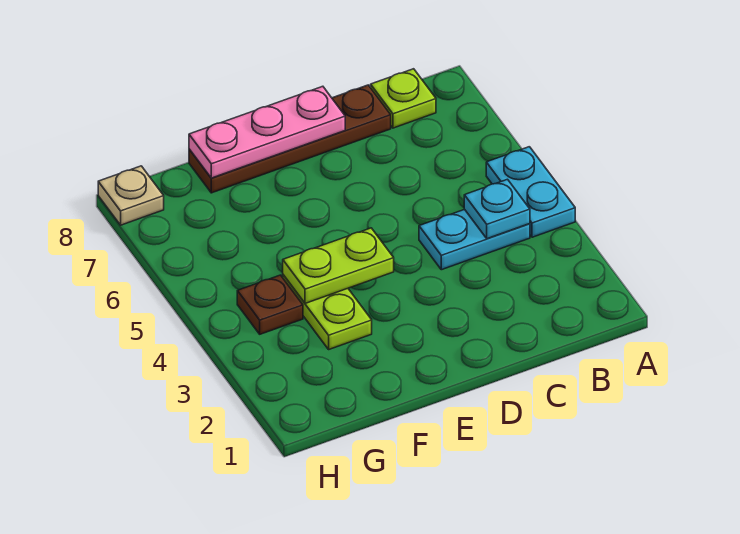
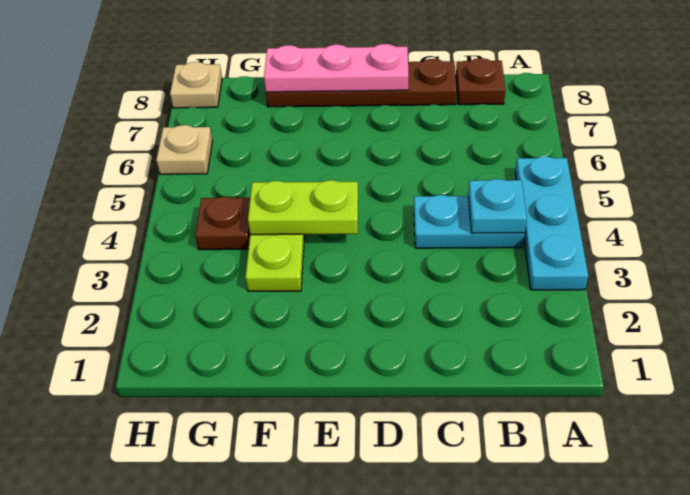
cyan plate A4:A5 level 1 -> cyan plate A3:A5 level 1
lime plate B8 level 1 -> brown plate B8 level 1
none -> tan plate H6 level 1

